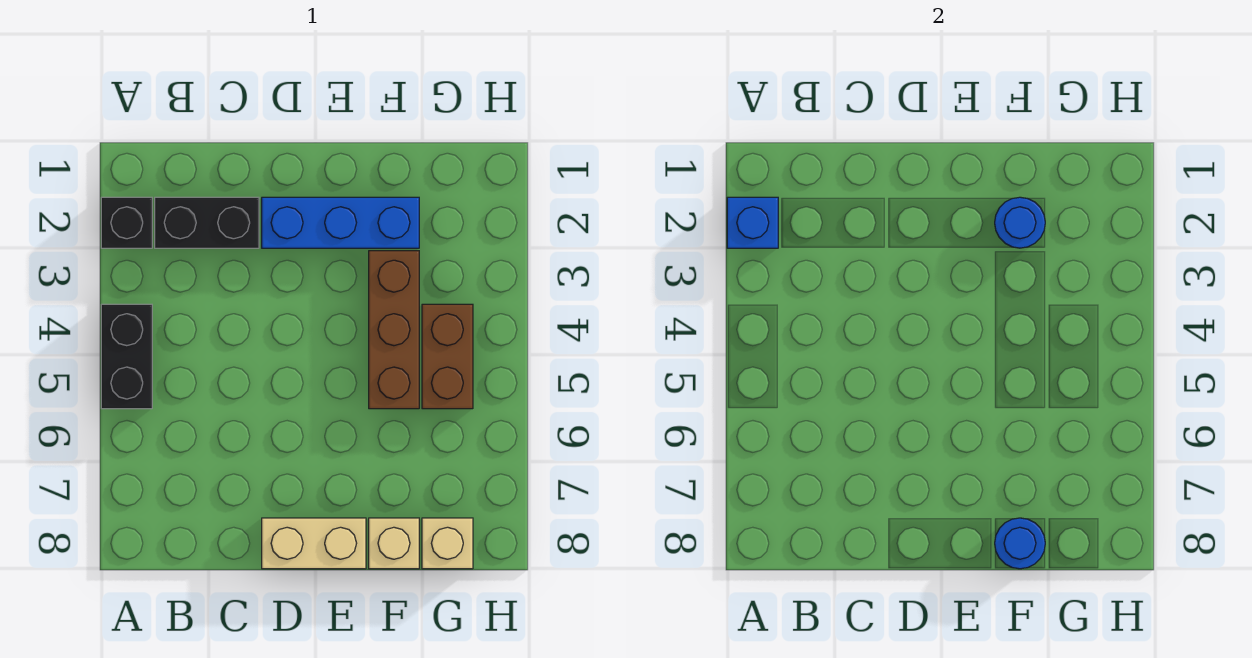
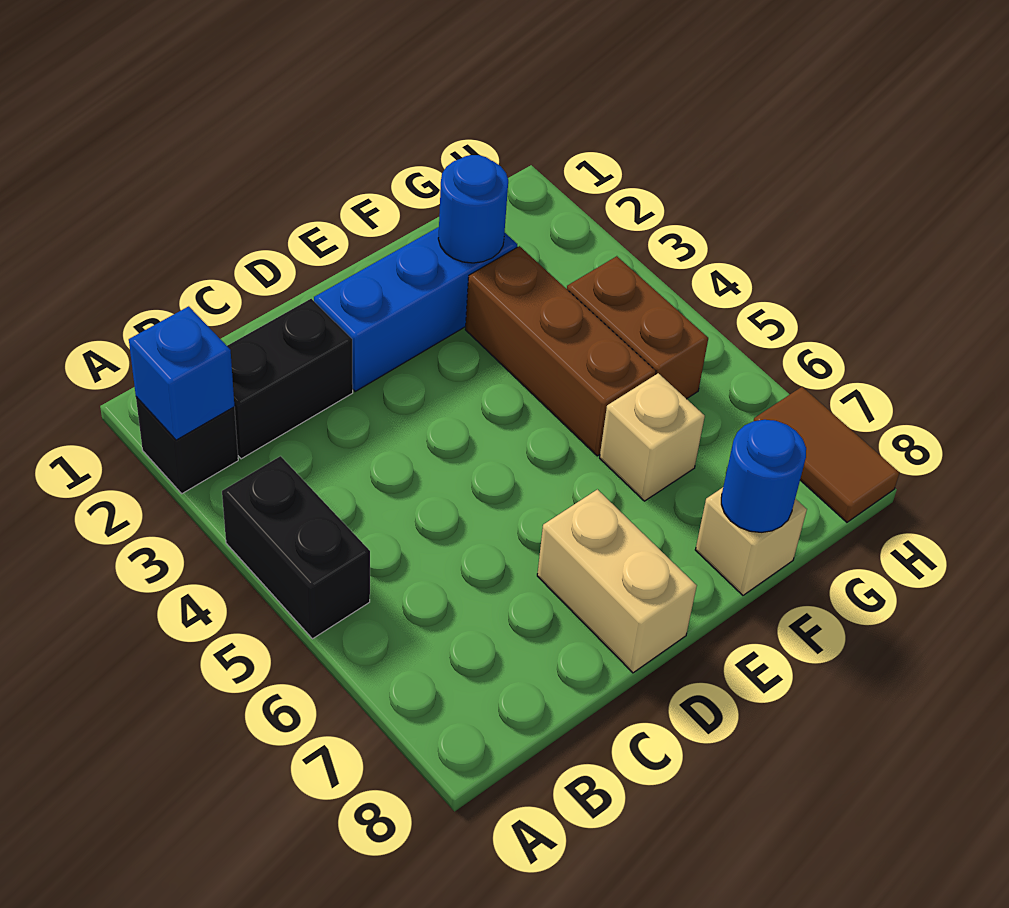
tan brick D8:E8 level 1 -> tan brick D7:D8 level 1
tan brick G8 level 1 -> tan brick F6 level 1
none -> brown tile H7:H8 level 1

